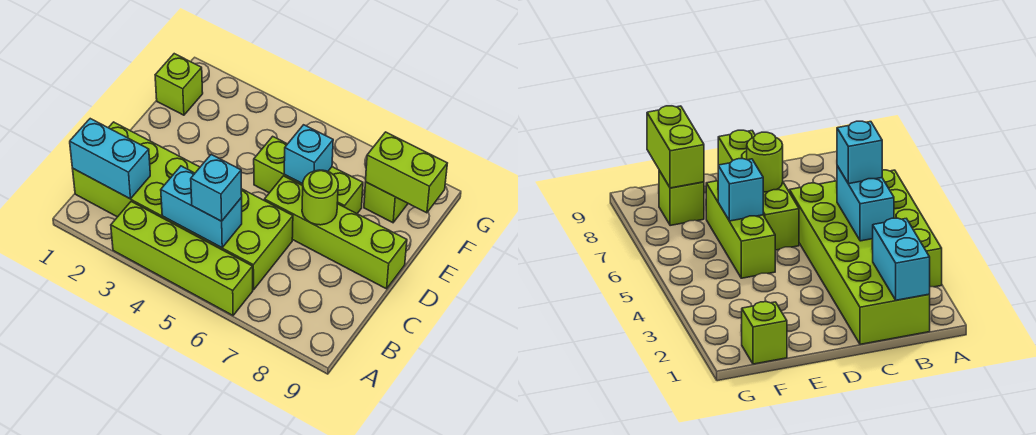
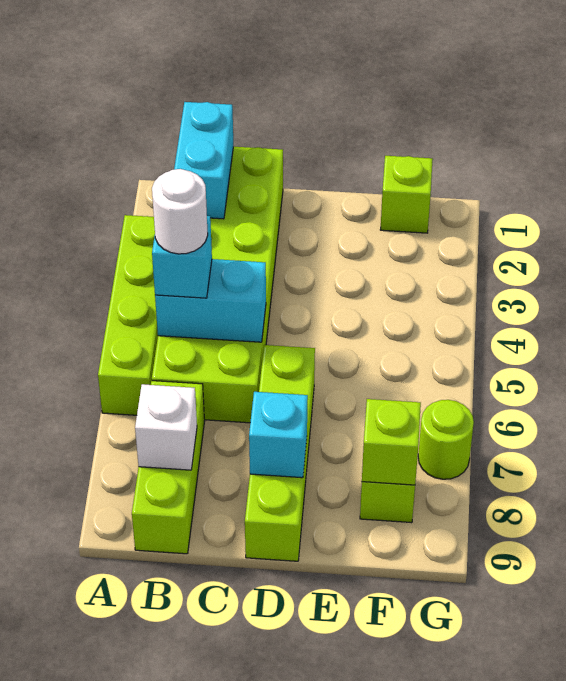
cyan brick B4:B5 level 2 -> cyan brick B5:C5 level 2
none -> white round brick B5 level 4
none -> white brick B8 level 2
lime round brick D7 level 2 -> lime round brick G7 level 1
lime brick E5:E7 level 1 -> lime brick B7:B9 level 1
cyan brick E6 level 2 -> cyan brick D8 level 2
lime brick F8:F9 level 2 -> lime brick F8 level 2

